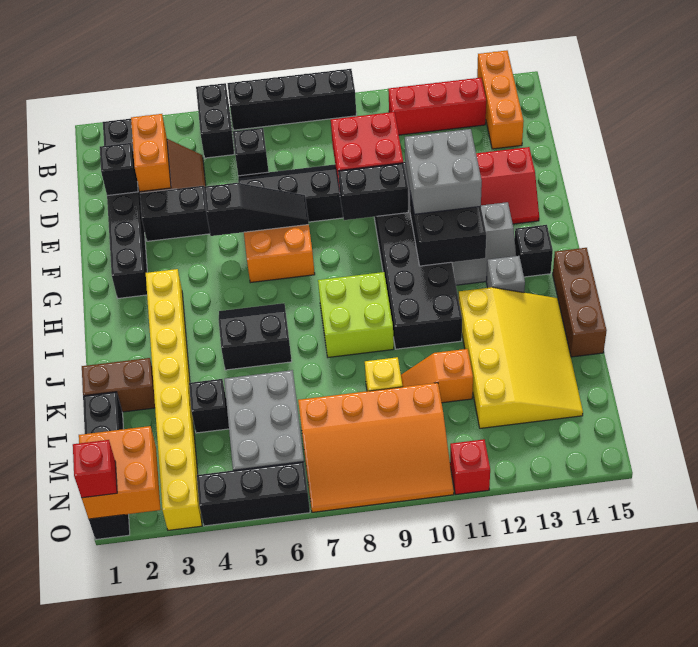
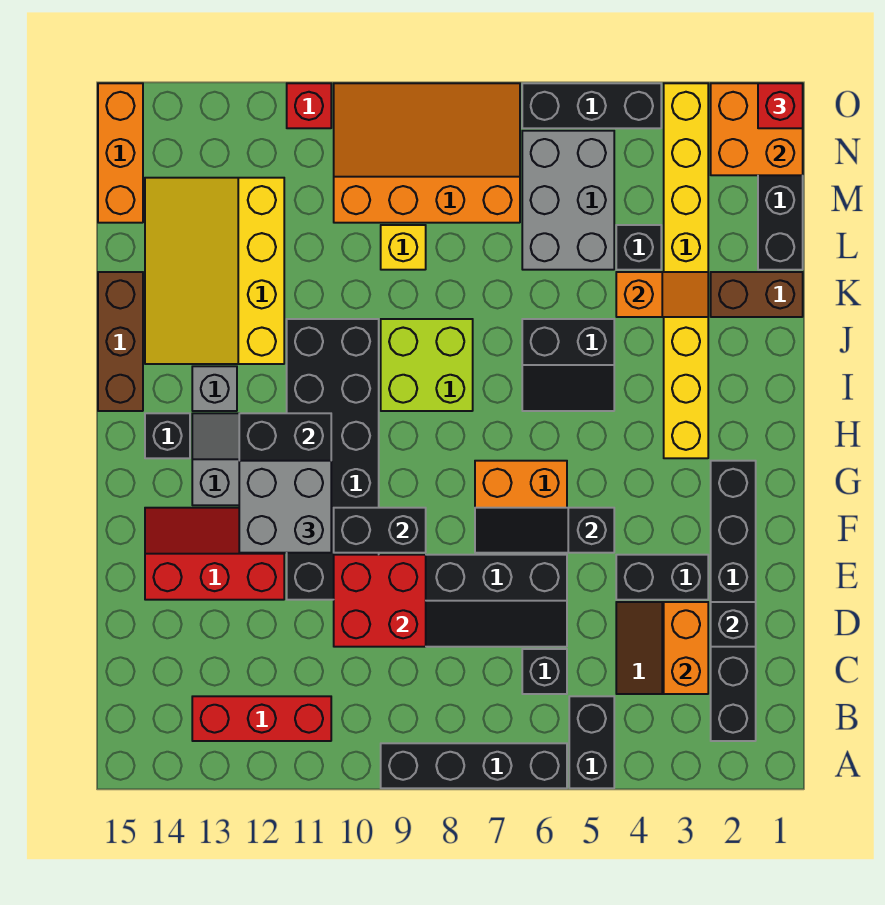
orange brick A14:C14 level 1 -> orange brick M15:O15 level 1
orange slope L10:L11 level 1 top 11 -> orange slope K3:K4 level 2 top 4

